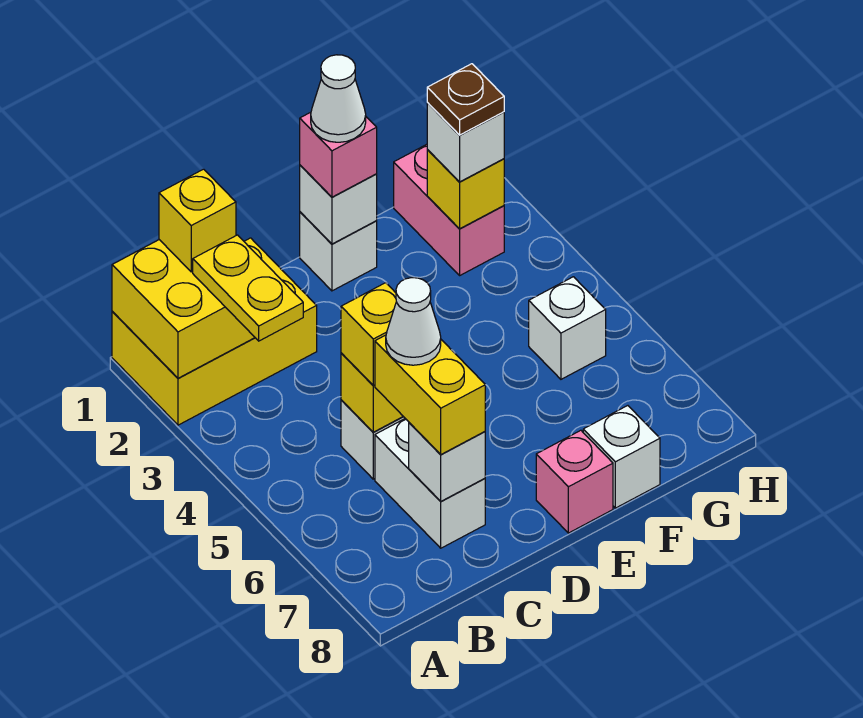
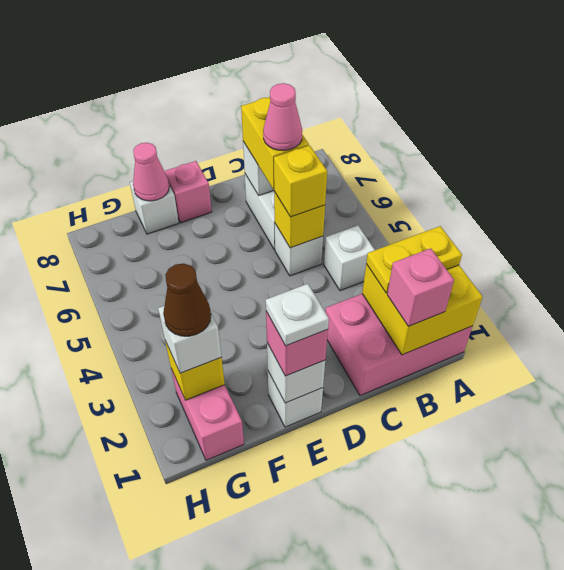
yellow brick A1:C2 level 1 -> pink brick A1:C2 level 1
yellow brick B1 level 3 -> pink brick B1 level 3
yellow plate B2:B3 level 3 -> yellow plate A2:B2 level 3
white cone C6 level 4 -> pink cone C6 level 4
white cone E1 level 4 -> white plate E1 level 4
none -> pink cone F8 level 2
brown plate G2 level 4 -> brown cone G2 level 4
white brick G5 level 1 -> white brick B4 level 1

